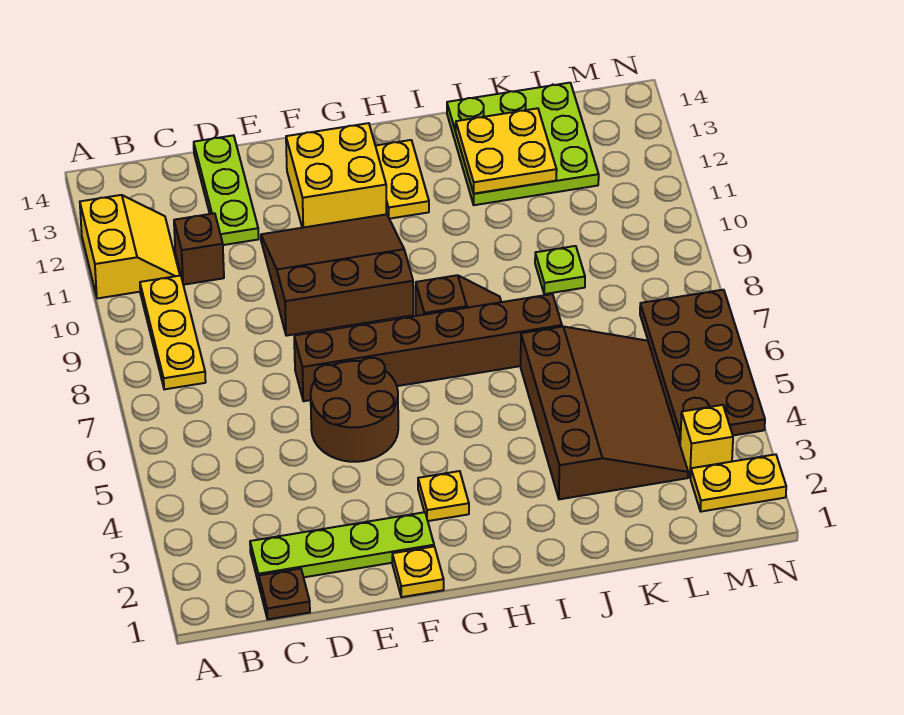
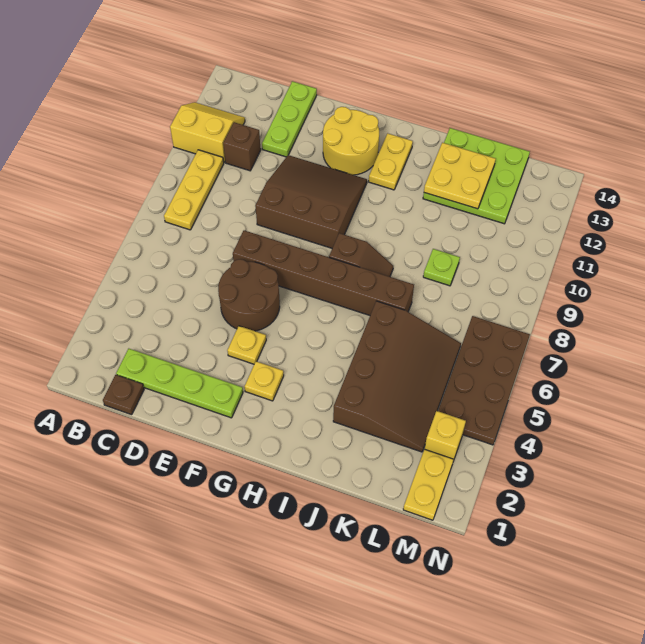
yellow slope A11:B12 level 1 top A -> yellow slope A11:B12 level 1 top 11
yellow plate F1 level 1 -> yellow plate F4 level 1
yellow brick F12:G13 level 1 -> yellow round brick F12:G13 level 1
yellow plate M2:N2 level 1 -> yellow plate M1:M2 level 1

